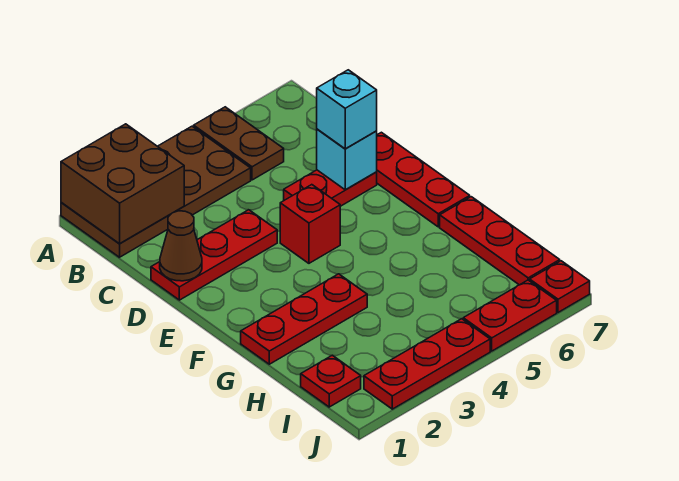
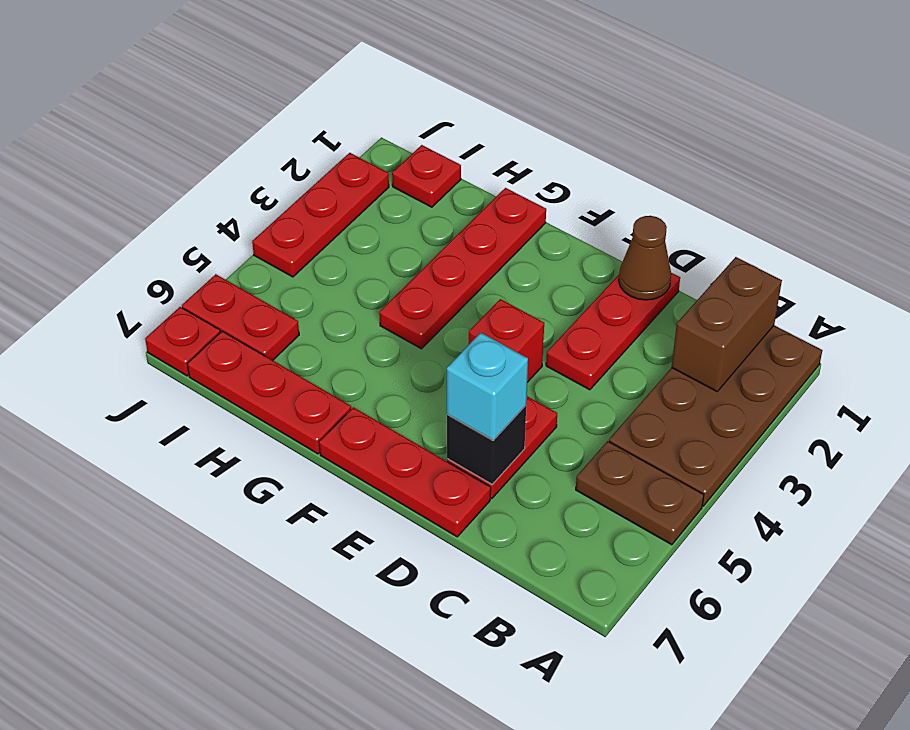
brown brick A1:B2 level 2 -> brown brick B1:B2 level 2
cyan brick D6 level 2 -> black brick D6 level 2
red plate G1:G3 level 1 -> red plate G1:G4 level 1
red plate J5:J6 level 1 -> red plate I6:J6 level 1

